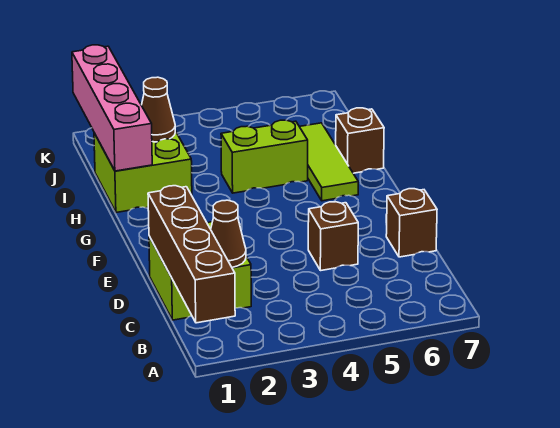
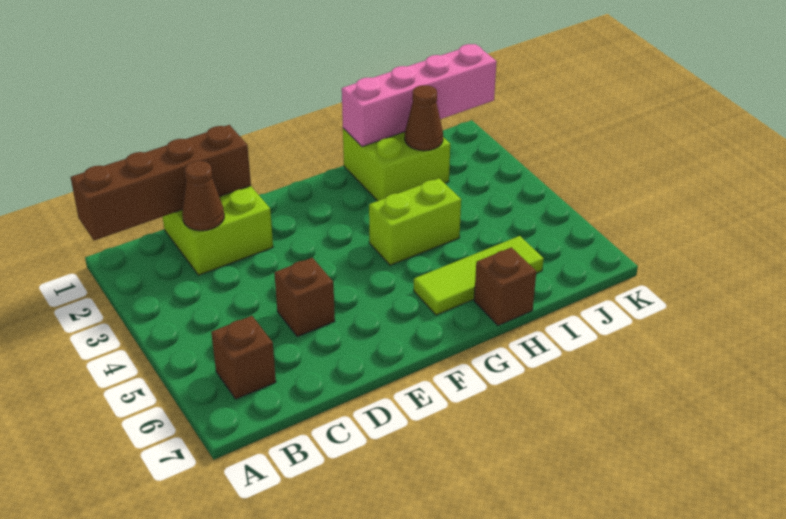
brown brick D7 level 1 -> brown brick B6 level 1
lime brick H4:H5 level 1 -> lime brick G4:H4 level 1

